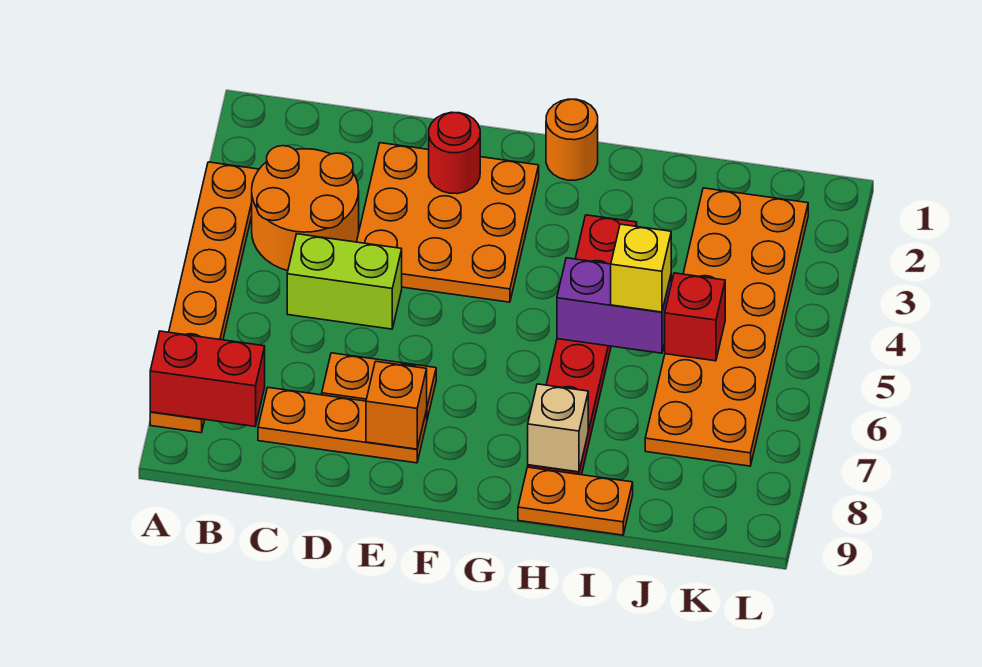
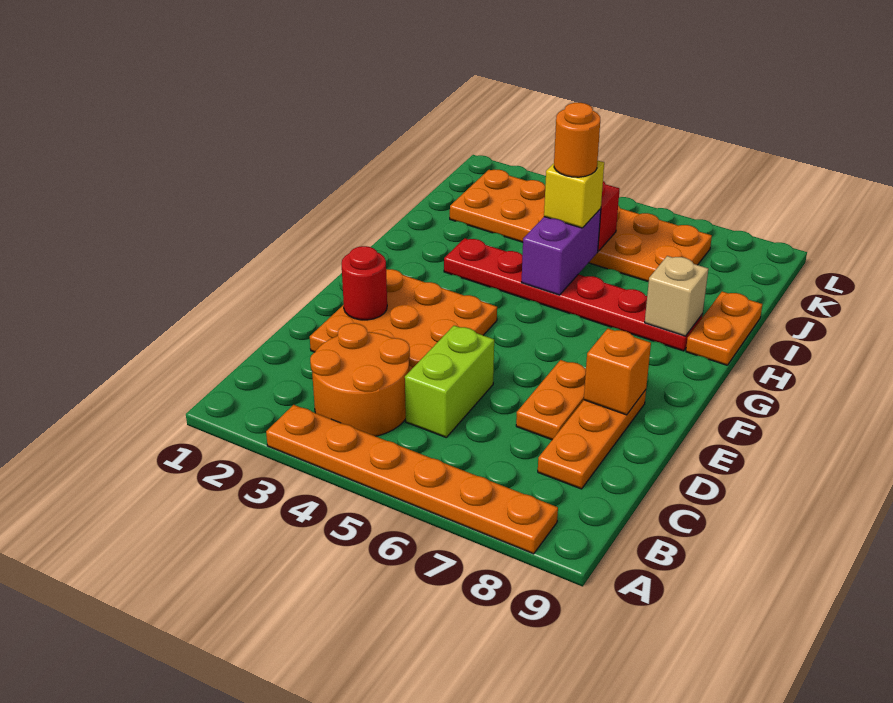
red brick A8:B8 level 2 -> none
orange round brick G1 level 1 -> orange round brick I5 level 4

